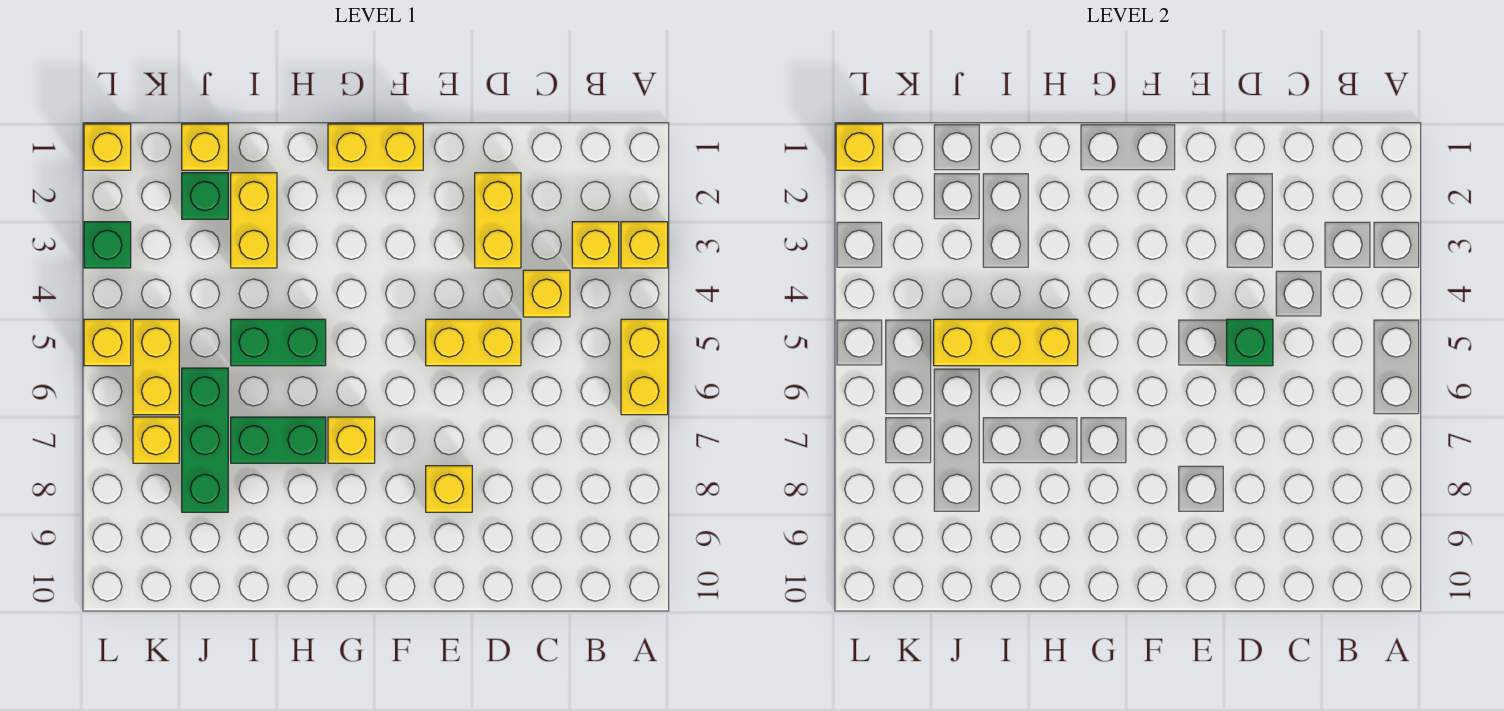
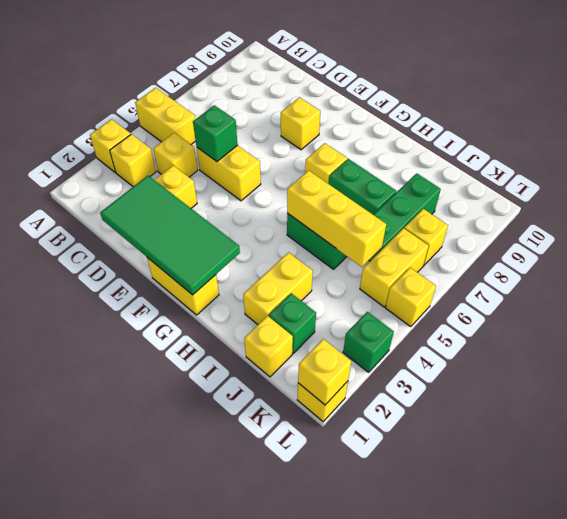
yellow brick A5:A6 level 1 -> yellow brick A5:B5 level 1
none -> green tile D1:G2 level 2

